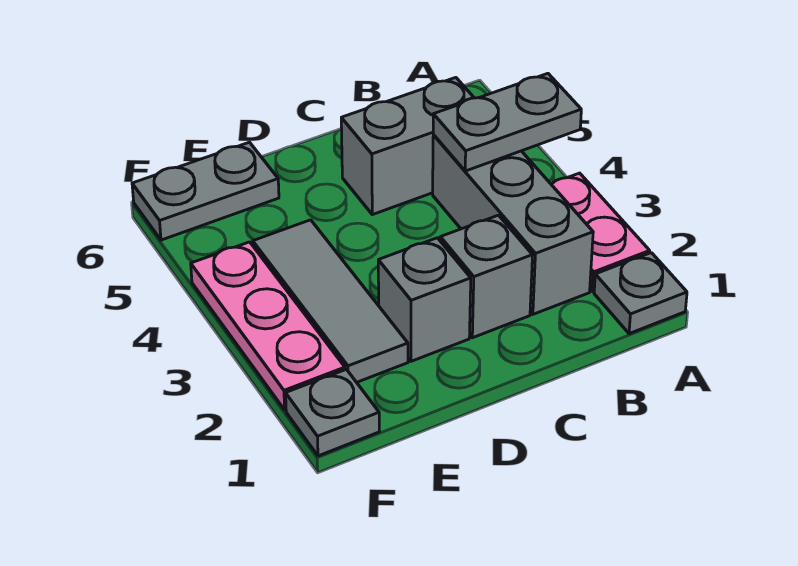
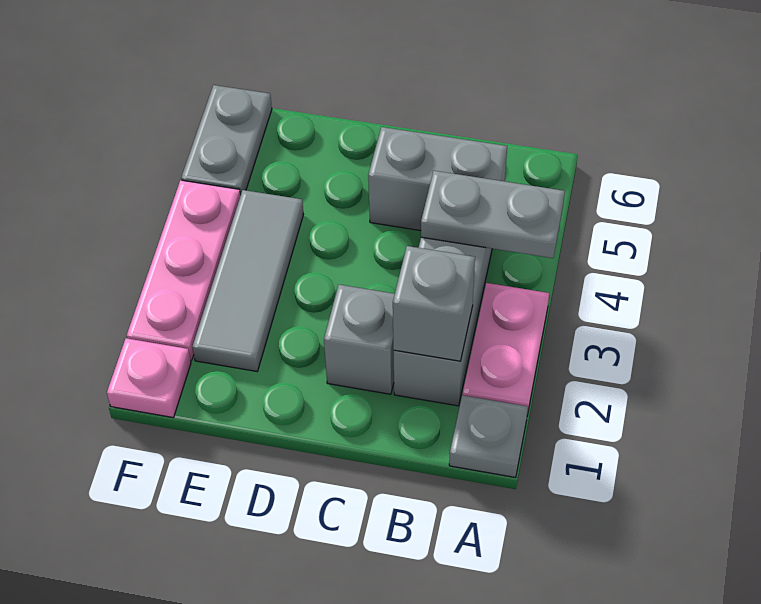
grey brick D2 level 1 -> grey brick B2 level 2
grey plate E6:F6 level 1 -> grey plate F5:F6 level 1
grey plate F1 level 1 -> pink plate F1 level 1

